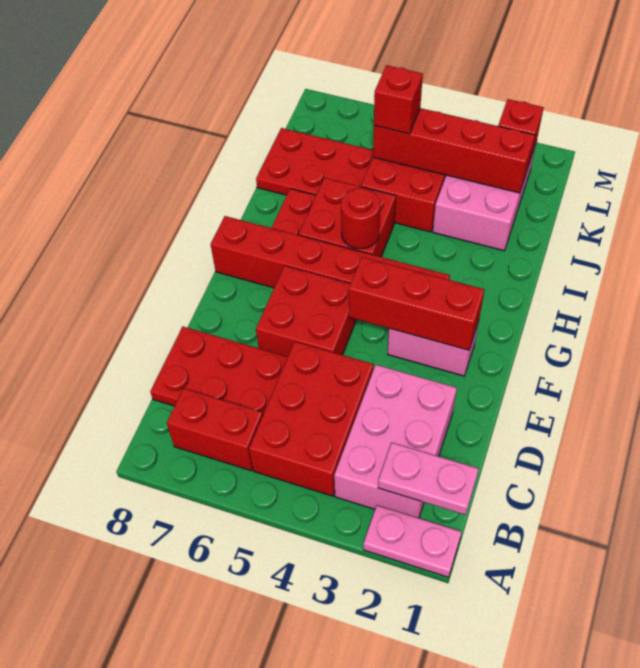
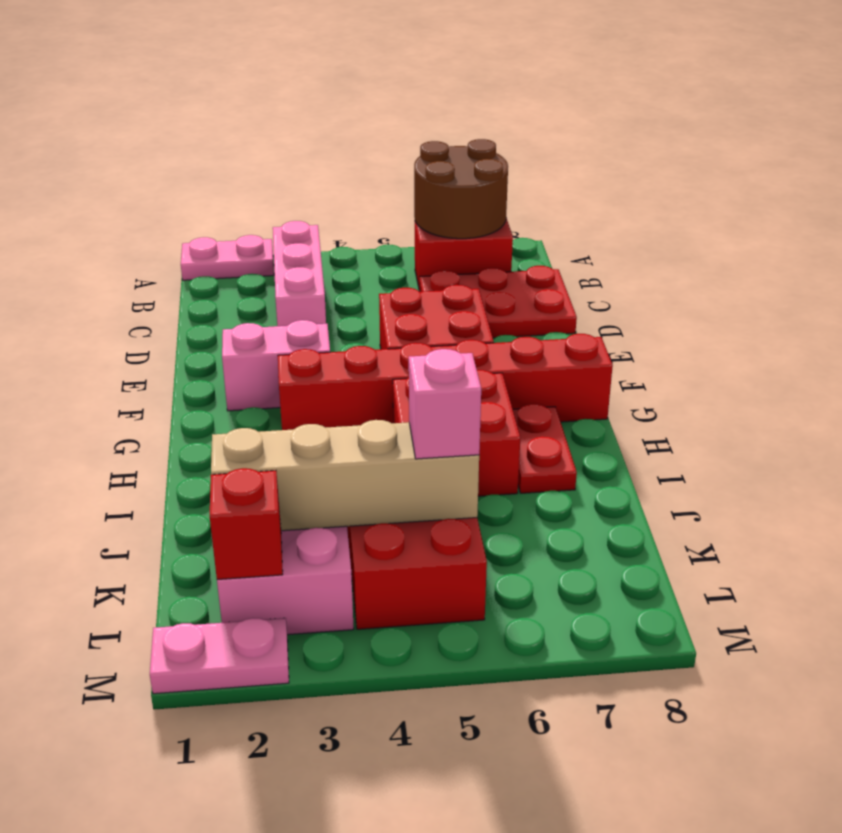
none -> brown round brick A6:B7 level 2
pink plate B1:B2 level 2 -> pink plate M1:M2 level 1
pink brick B2:D3 level 1 -> pink brick B3:D3 level 1
red brick B4:D5 level 1 -> none
red brick F2:F4 level 2 -> none
red round brick H5 level 2 -> none
red plate J6:K8 level 1 -> none
red brick K2:K5 level 2 -> tan brick K2:K5 level 2
red brick K5 level 3 -> pink brick K5 level 3

